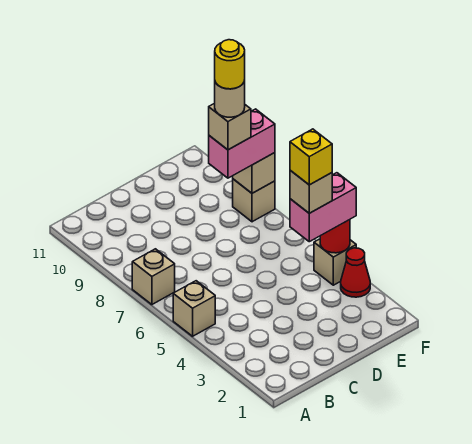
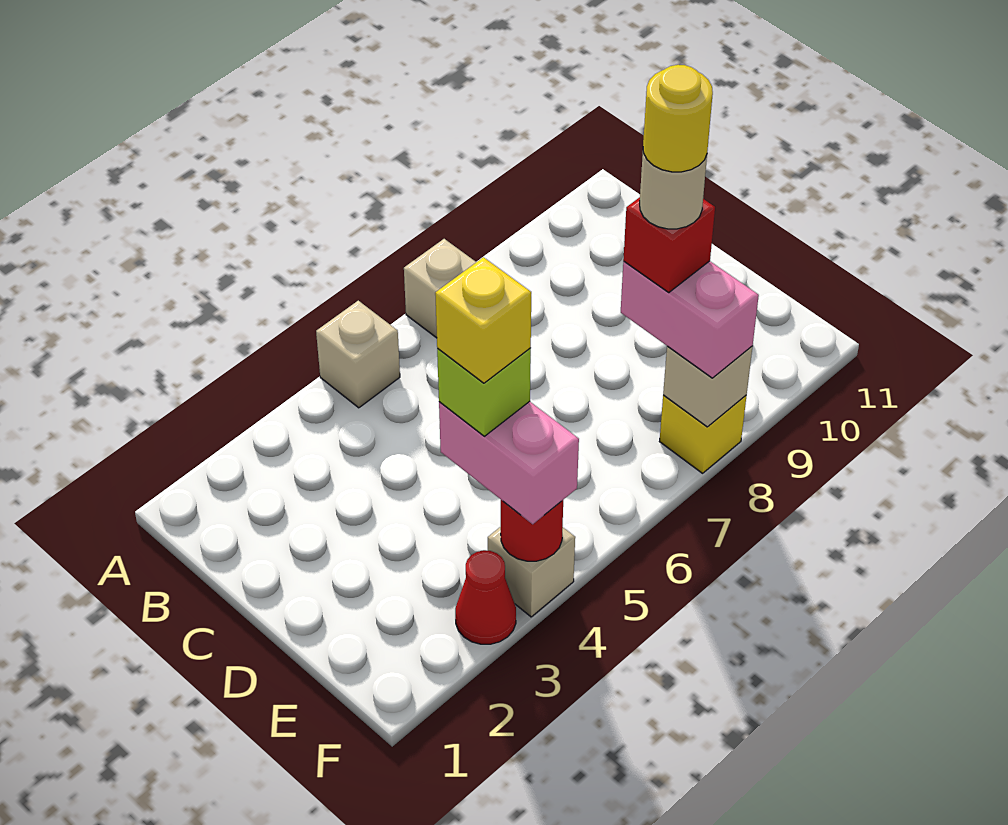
tan brick E4 level 4 -> lime brick E4 level 4
tan brick E8 level 4 -> red brick E8 level 4
tan brick F8 level 1 -> yellow brick F8 level 1

